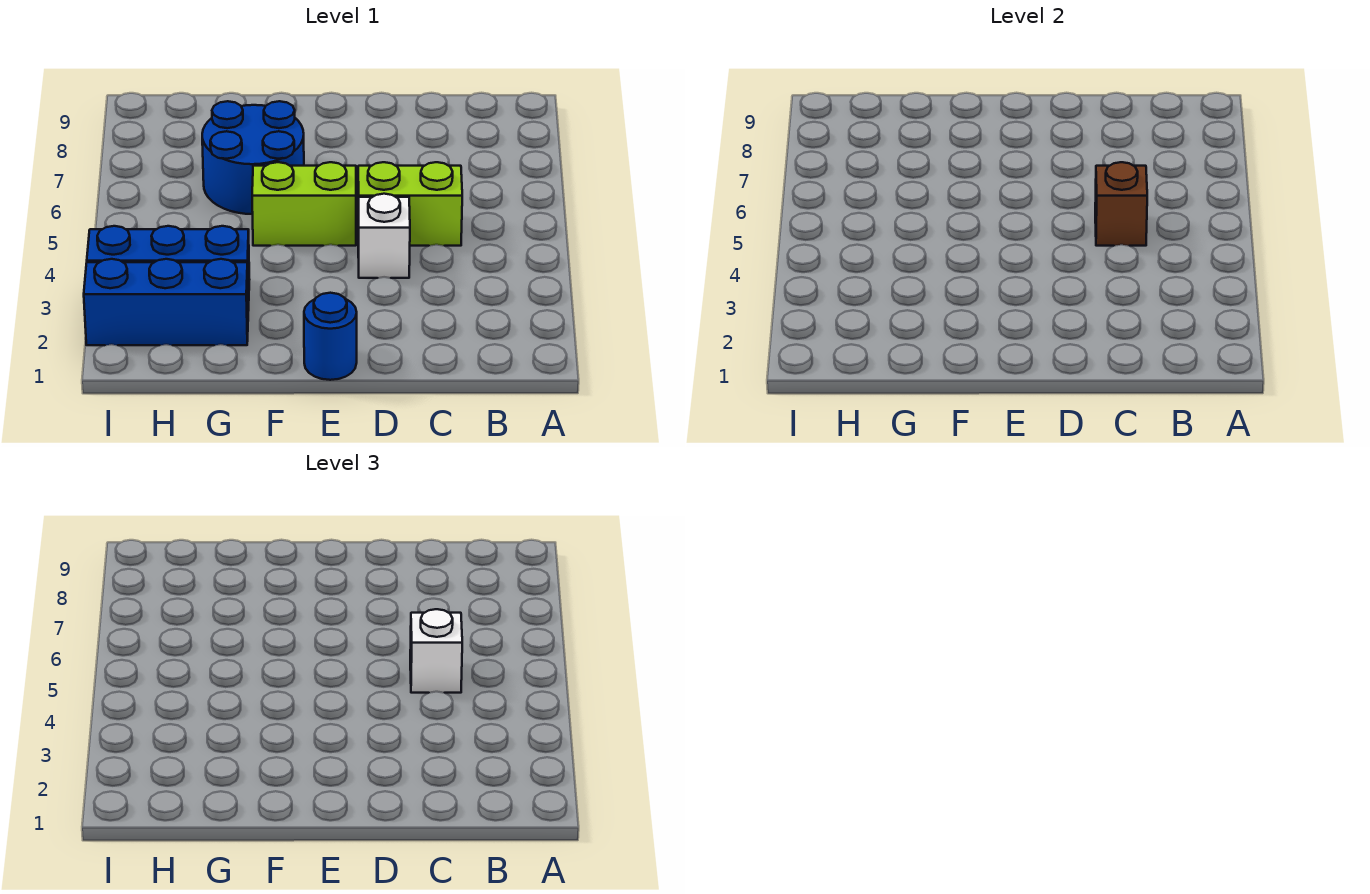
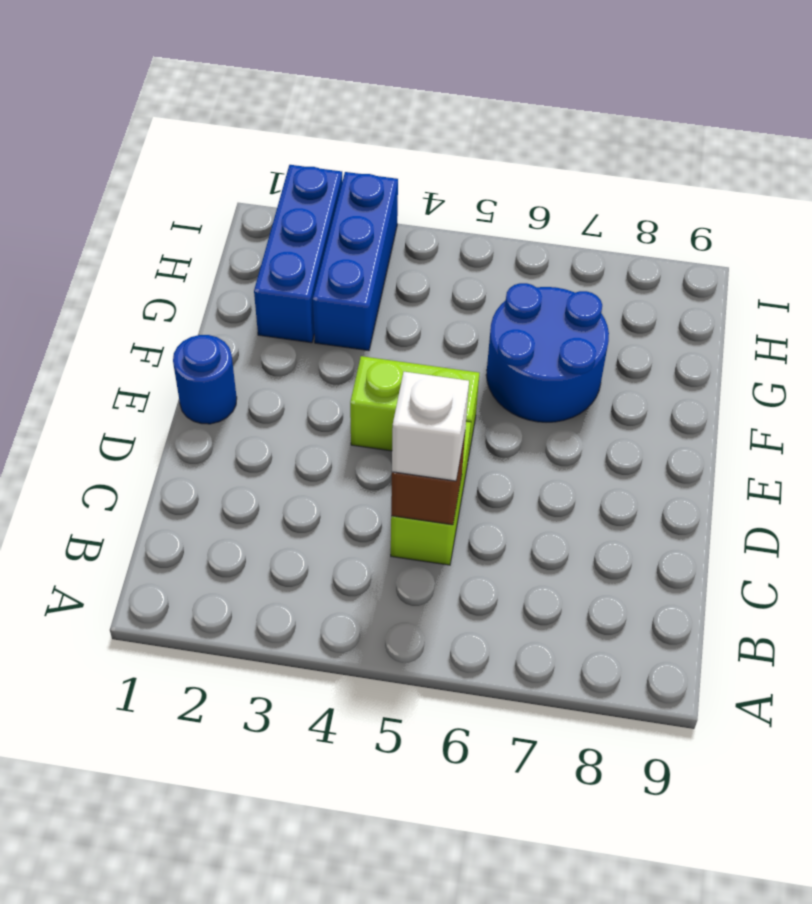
white brick D4 level 1 -> none
lime brick E5:F5 level 1 -> lime brick E4:E5 level 1

